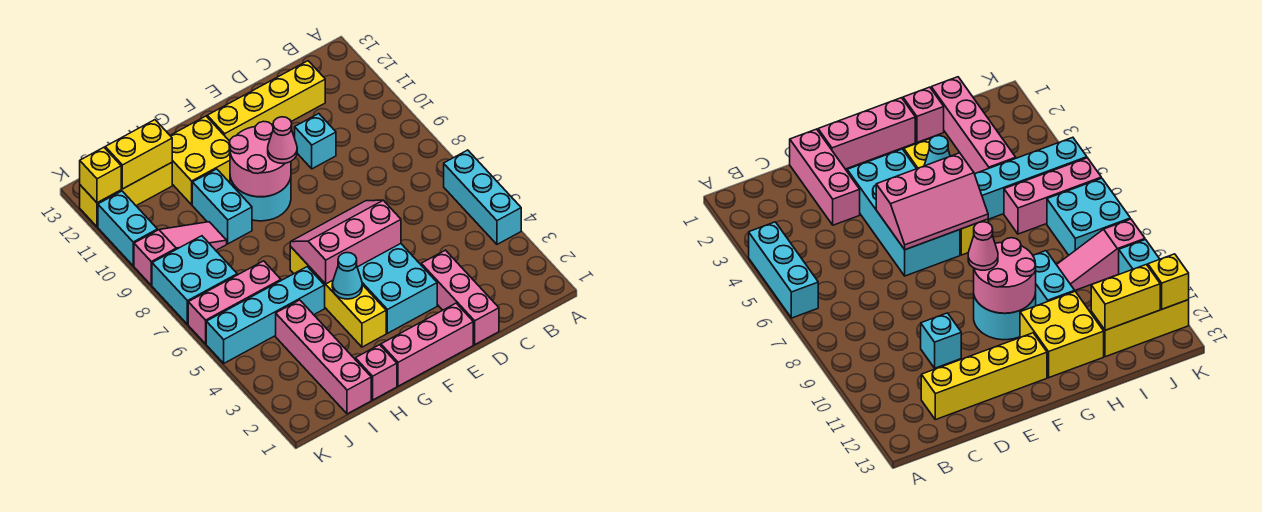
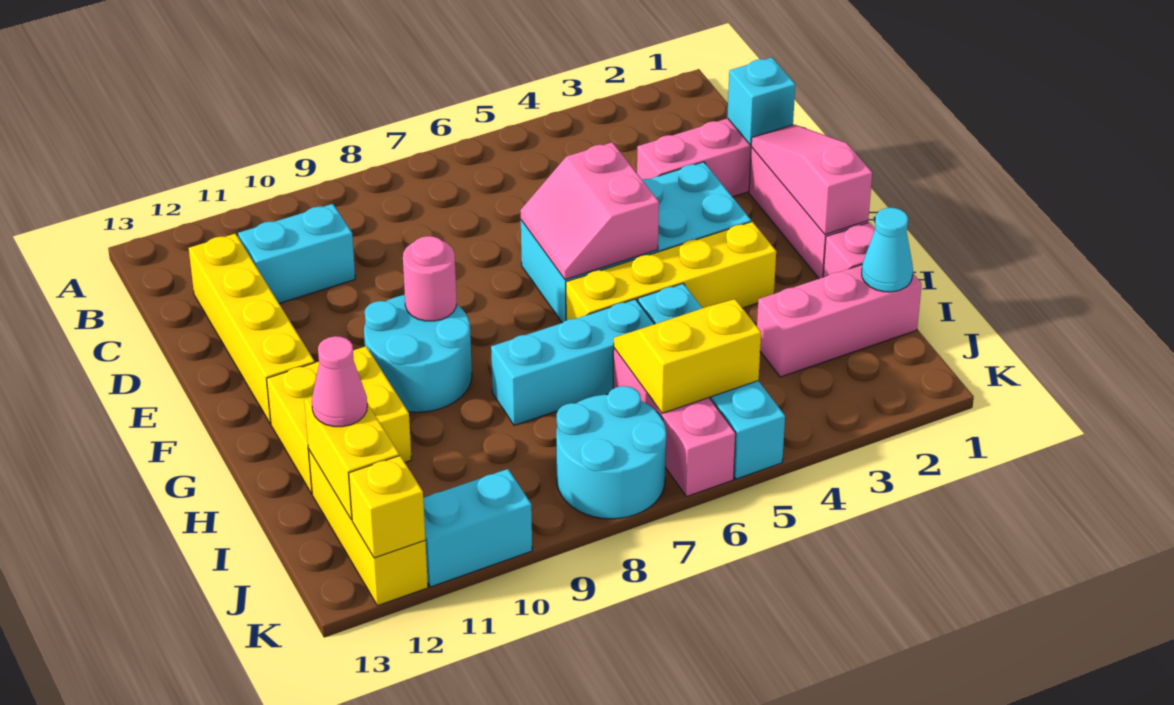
cyan brick A4:A6 level 1 -> cyan brick H6:H8 level 1
cyan brick D10 level 1 -> cyan brick D1 level 2
pink slope E5:G6 level 2 top 5 -> pink slope E5:F6 level 2 top 5
pink round brick F9:G10 level 2 -> pink round brick F9 level 2
pink cone F9 level 3 -> pink cone I12 level 3
cyan cone G4 level 2 -> cyan cone I1 level 2
cyan brick H9:H10 level 1 -> cyan brick C10:C11 level 1
pink brick I1:I4 level 1 -> pink brick I1:I3 level 1
none -> yellow slope I5:J6 level 2 top J
pink slope I9:K9 level 1 top K -> pink slope E1:G1 level 2 top G
cyan brick J7:K8 level 1 -> cyan round brick J7:K8 level 1

